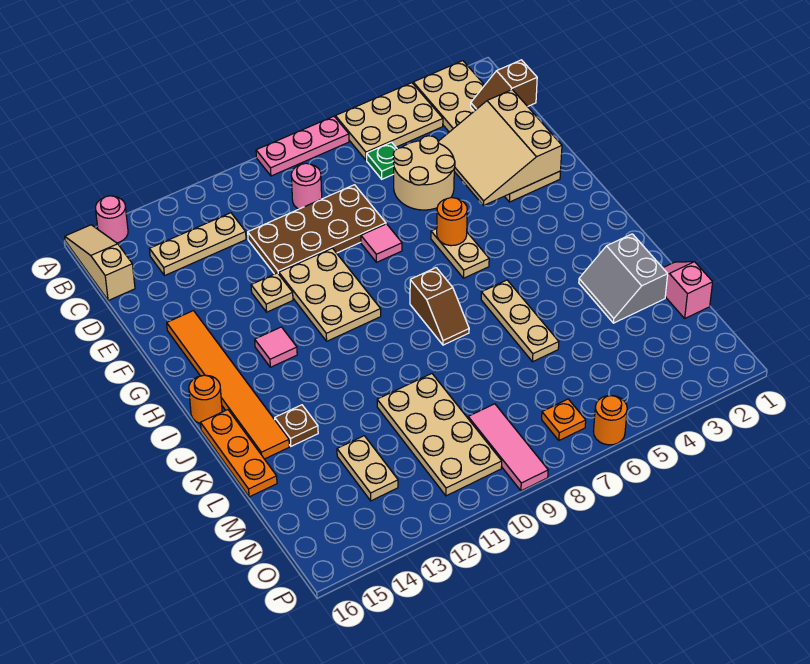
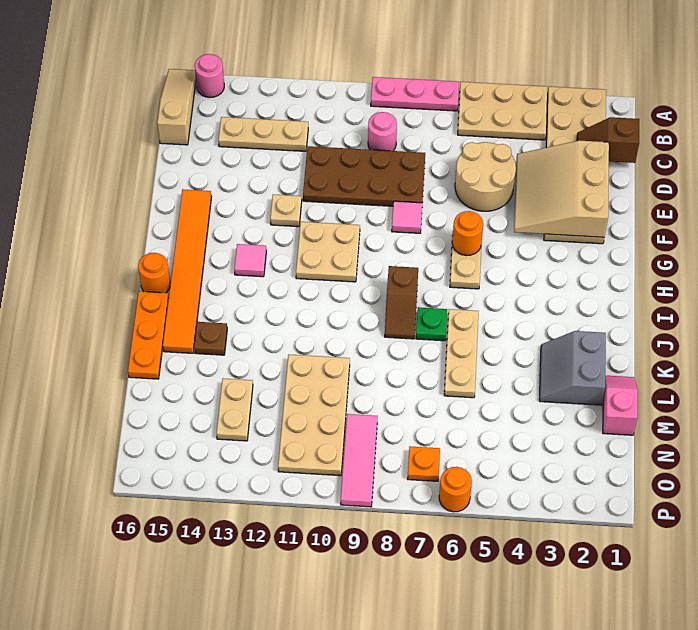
green plate C6 level 1 -> green plate J7 level 1
tan plate F10:H11 level 1 -> tan plate G10:H11 level 1

